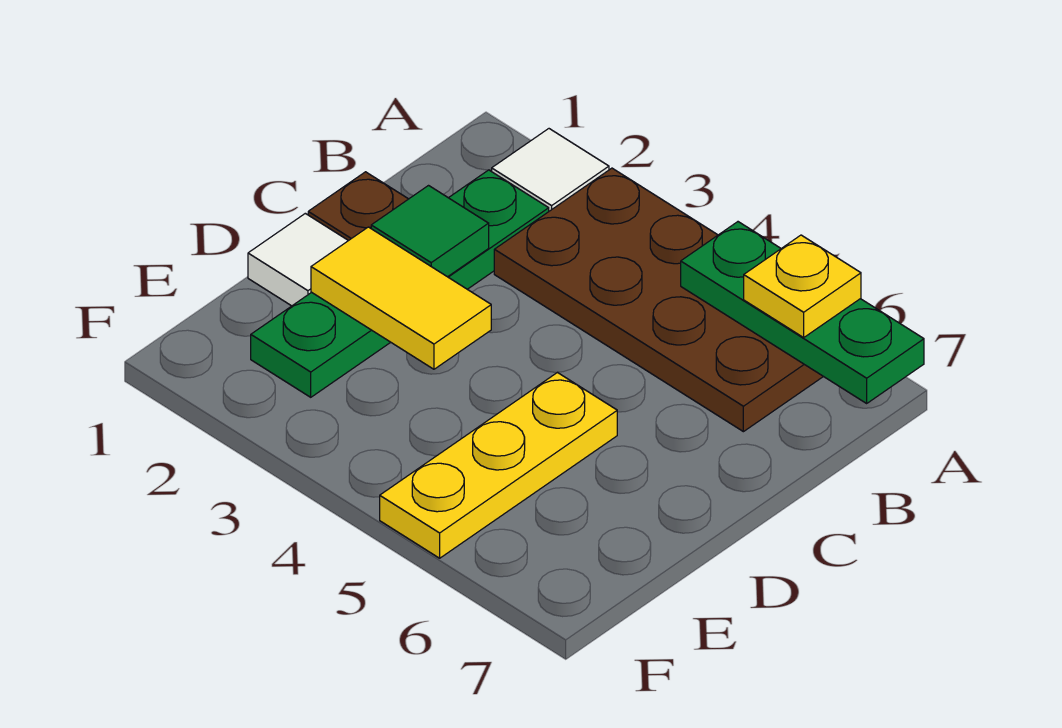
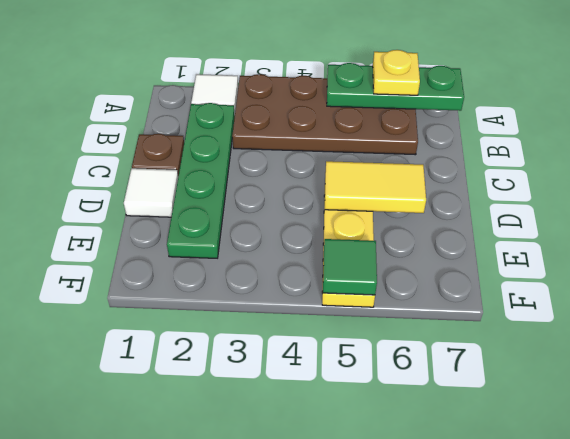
green tile C2 level 2 -> green tile F5 level 2
yellow tile D2:D3 level 2 -> yellow tile D5:D6 level 2

